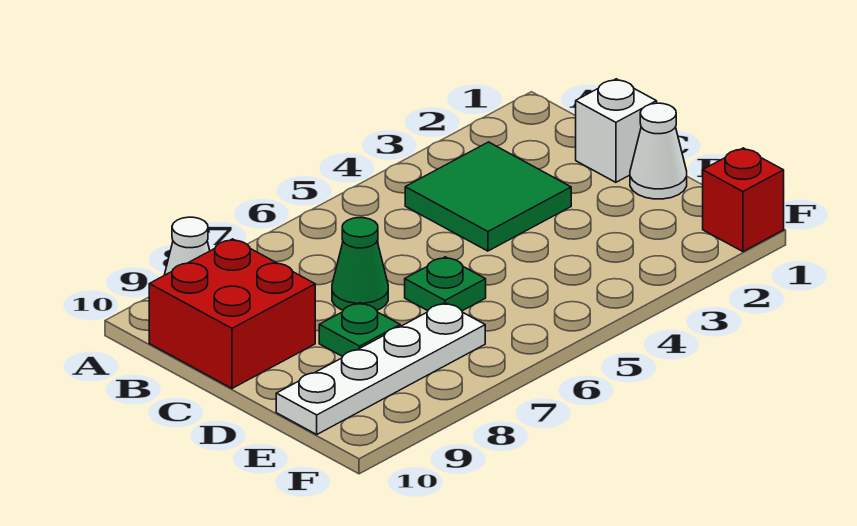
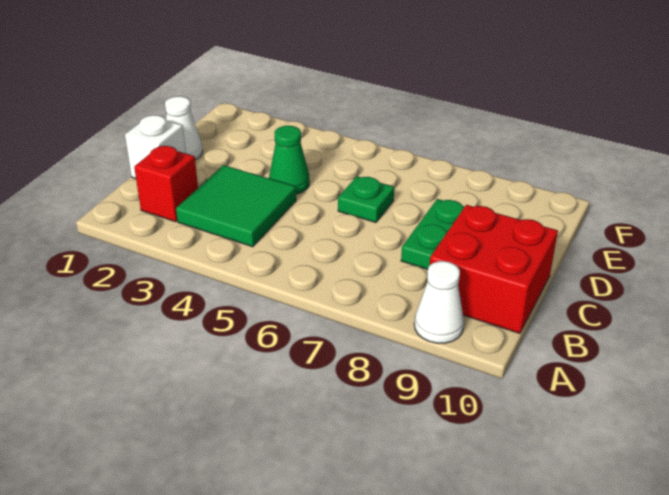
green cone C7 level 1 -> green cone D4 level 1
green plate D8 level 1 -> green plate C8:D8 level 1
white plate E7:E10 level 1 -> none
red brick F1 level 1 -> red brick B2 level 1

